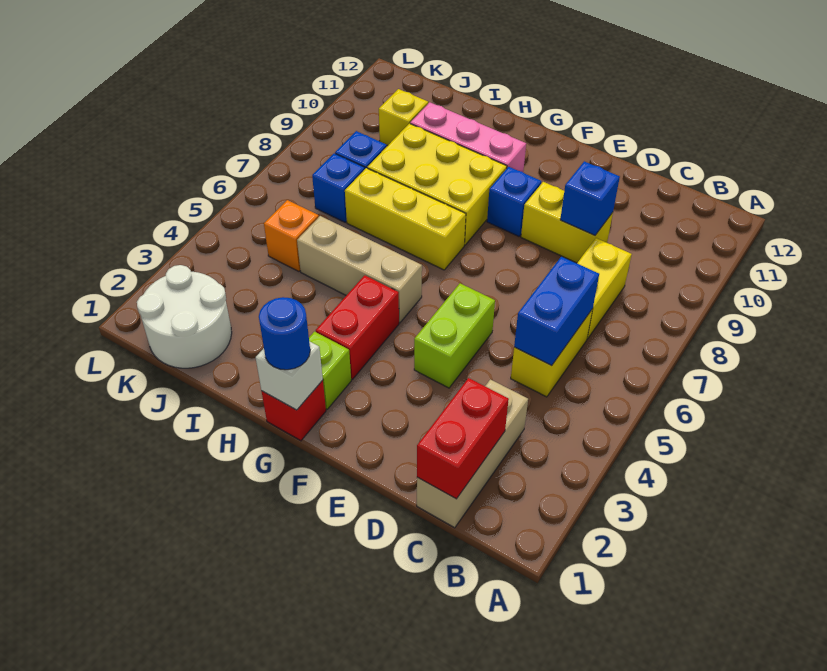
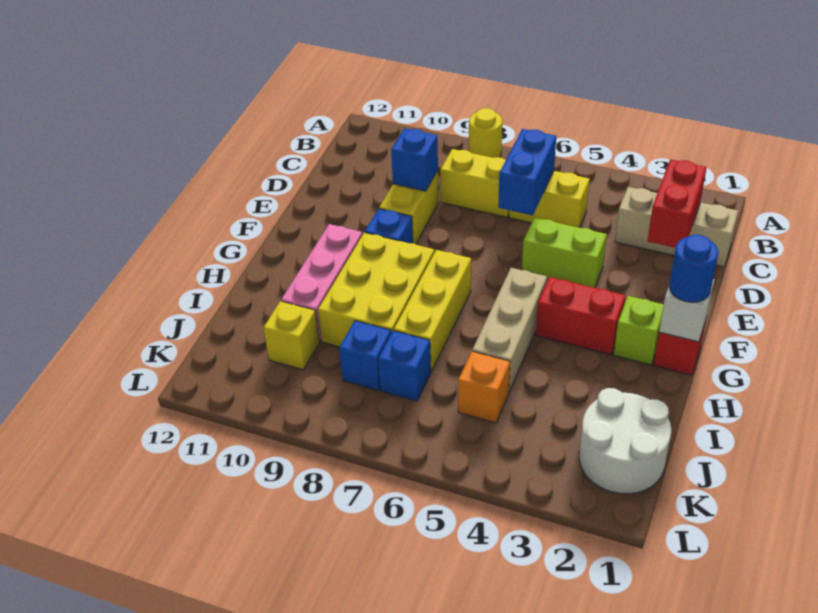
none -> yellow round brick A8 level 1
red brick C1:C2 level 2 -> red brick C2:D2 level 2
blue brick C5:C6 level 2 -> blue brick C6:D6 level 2

